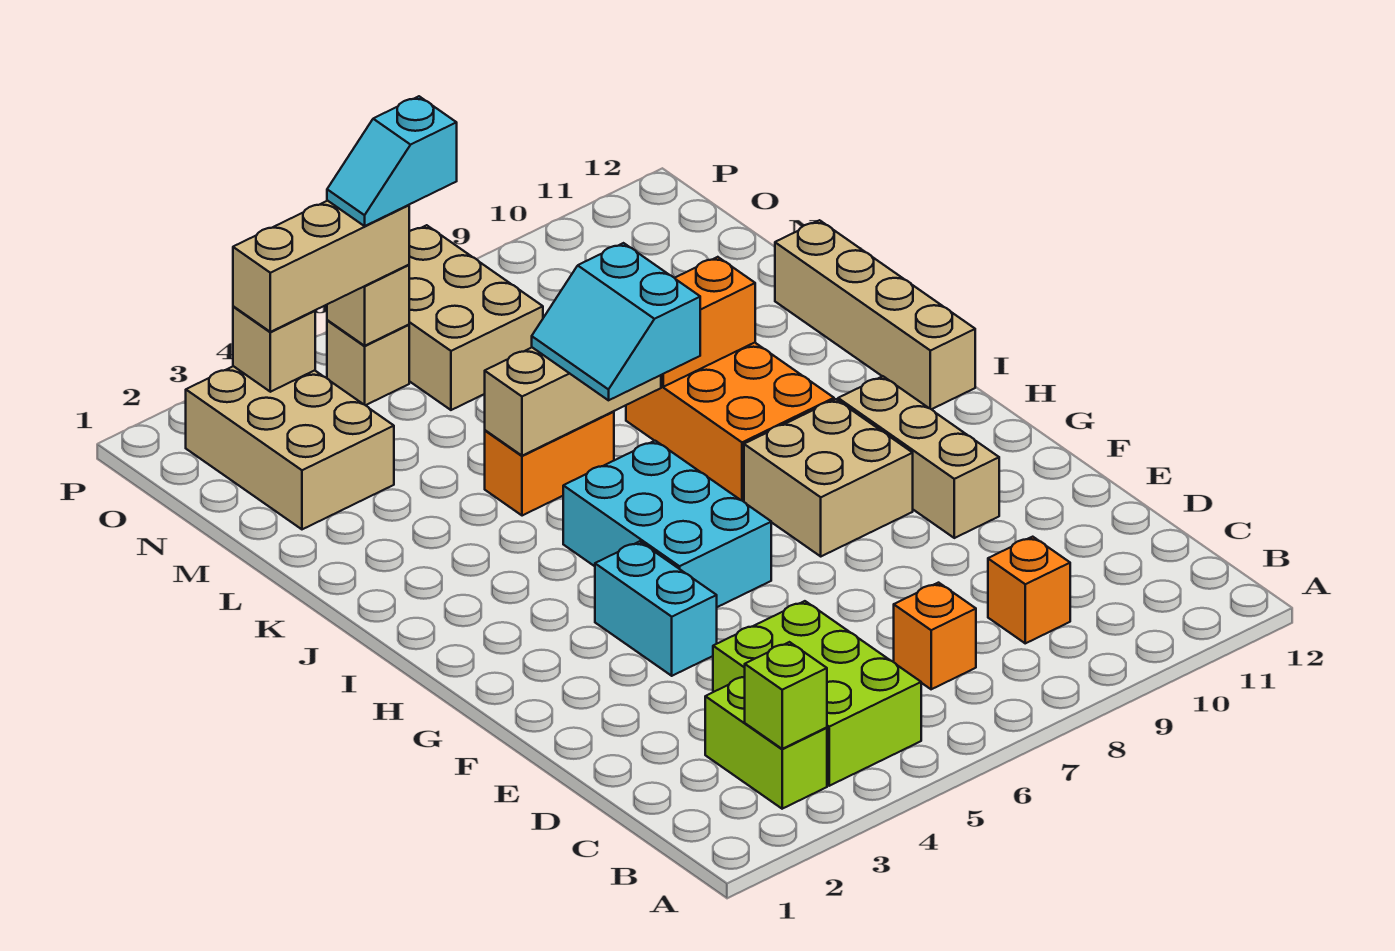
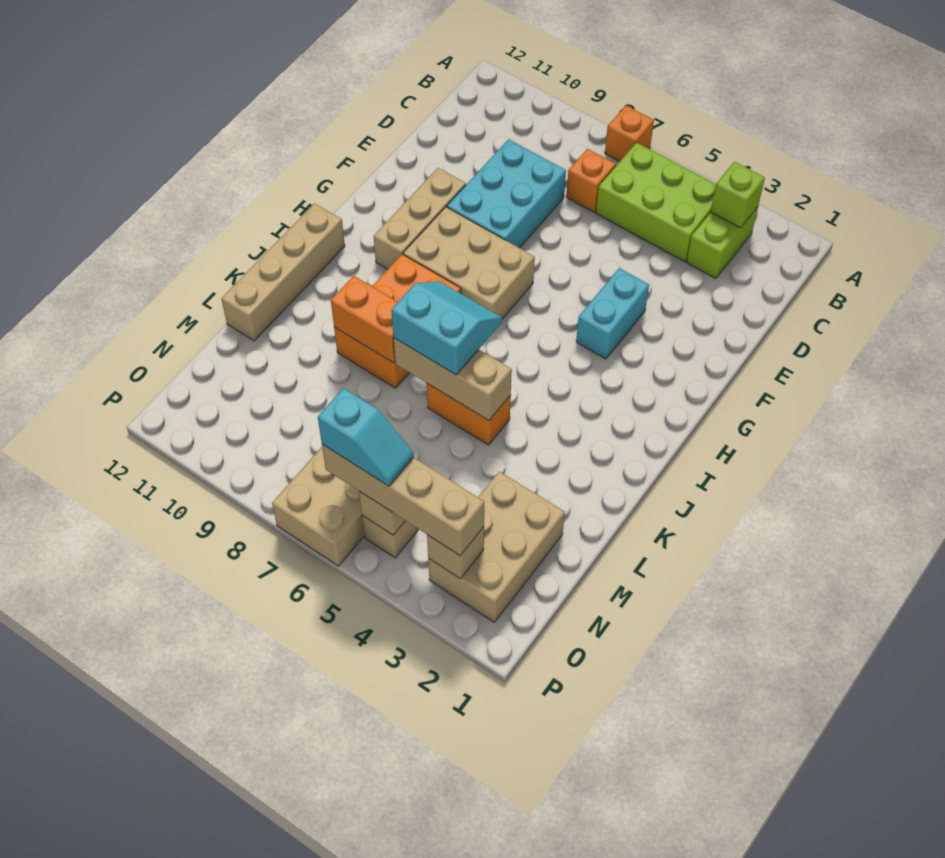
lime brick B4:D5 level 1 -> lime brick B4:C6 level 1
orange brick C9 level 1 -> orange brick A7 level 1
cyan brick G5:I6 level 1 -> cyan brick D8:F9 level 1
tan brick G8:H9 level 1 -> tan brick G7:H9 level 1
cyan slope J6:K7 level 3 top 7 -> cyan slope J6:K7 level 3 top K
tan brick O3:O5 level 3 -> tan brick O3:O6 level 3

